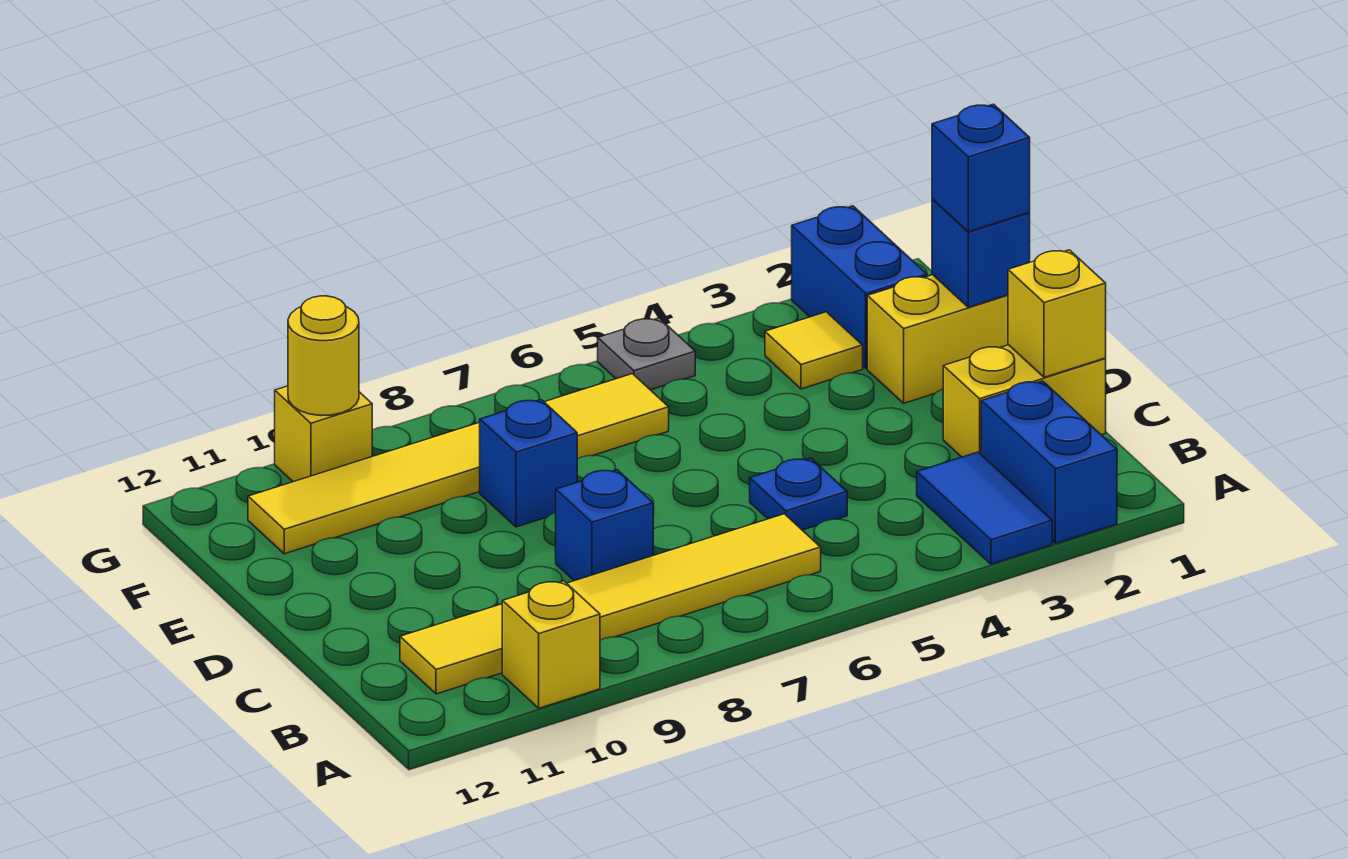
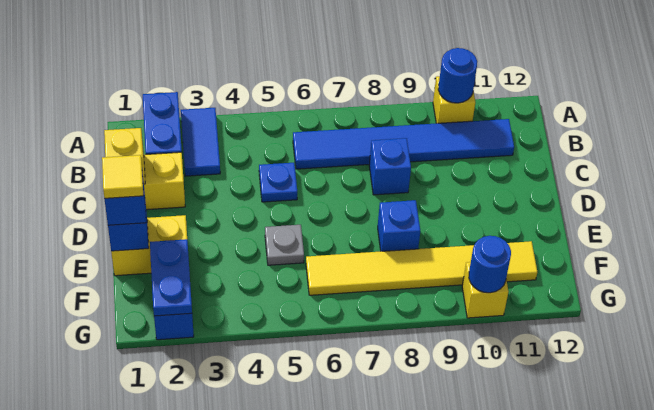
none -> blue round brick A10 level 2
yellow tile B6:B11 level 1 -> blue tile B6:B11 level 1
none -> blue plate F2:G2 level 2
yellow tile F3 level 1 -> yellow tile E1 level 4
grey plate G5 level 1 -> grey plate E5 level 1
yellow round brick G10 level 2 -> blue round brick G10 level 2

